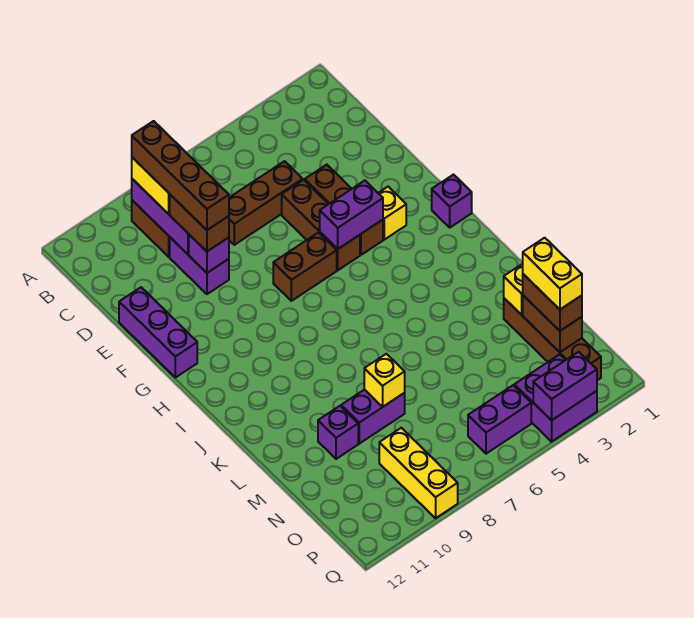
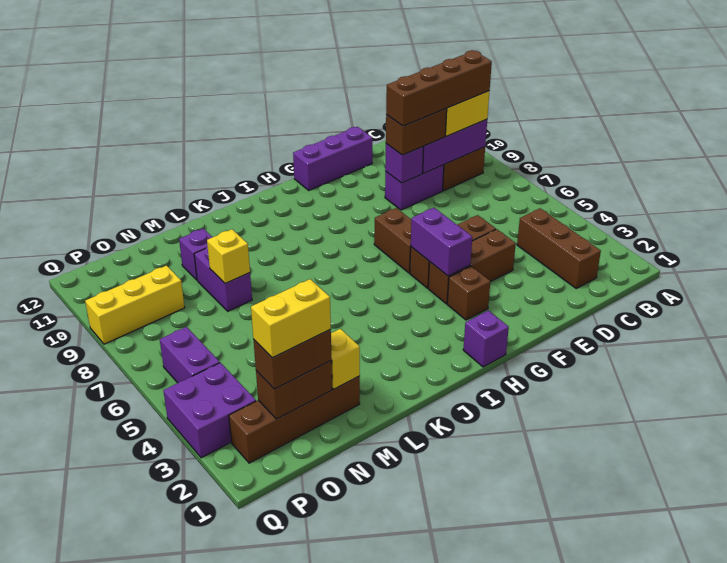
brown brick D5:D7 level 1 -> brown brick C2:C4 level 1
yellow brick G3 level 1 -> brown brick G3 level 1
purple brick Q3:Q4 level 2 -> none

